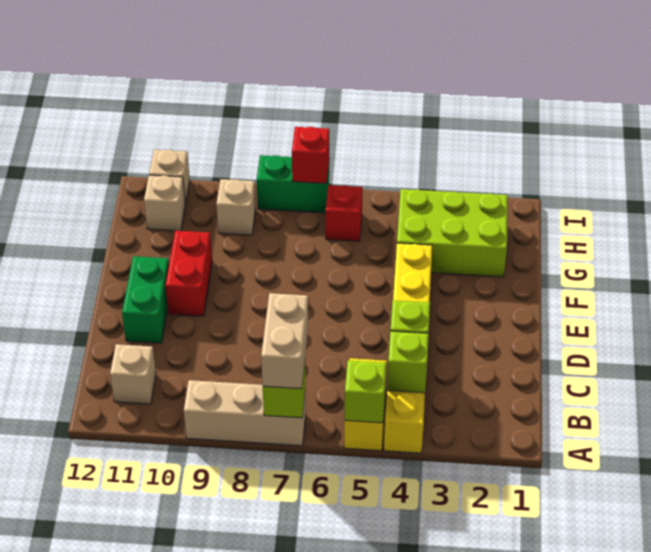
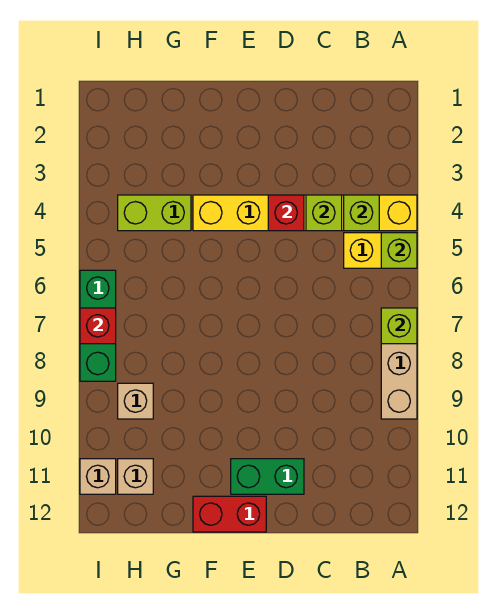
tan brick A7:B7 level 3 -> none
tan brick B11 level 1 -> none
red brick E10:F10 level 1 -> red brick E12:F12 level 1
lime brick G2:H4 level 1 -> lime brick G4:H4 level 1
red brick H6 level 1 -> red brick D4 level 2
green brick I7:I8 level 1 -> green brick I6:I8 level 1

